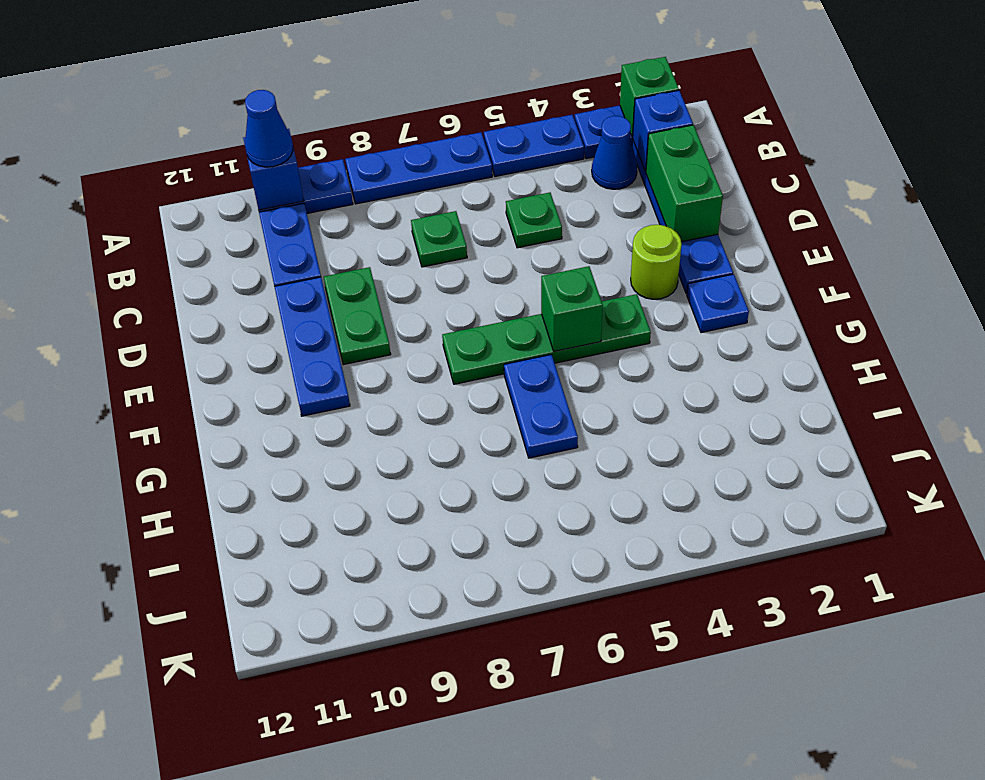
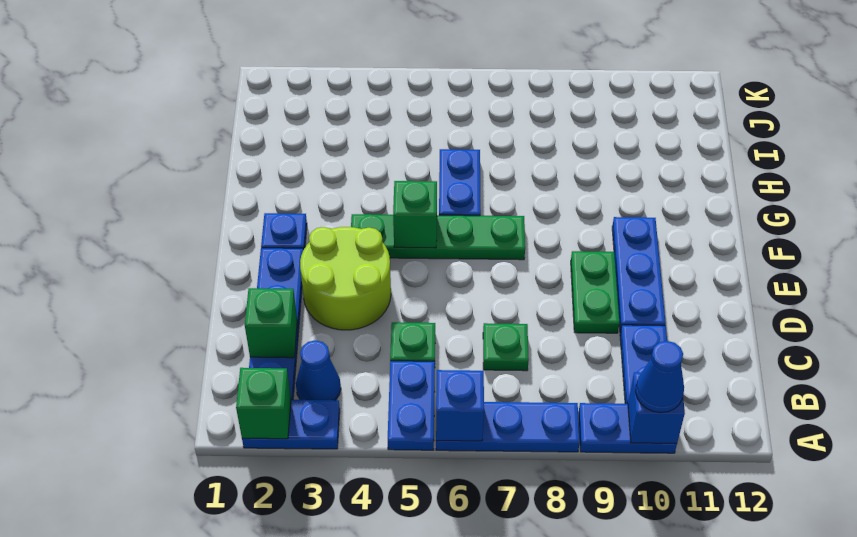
blue plate A4:A5 level 1 -> blue plate A5:B5 level 1
blue brick B2 level 2 -> blue brick A6 level 2
green brick C2:D2 level 2 -> green brick C2 level 2
lime round brick E3 level 1 -> lime round brick D3:E4 level 1

